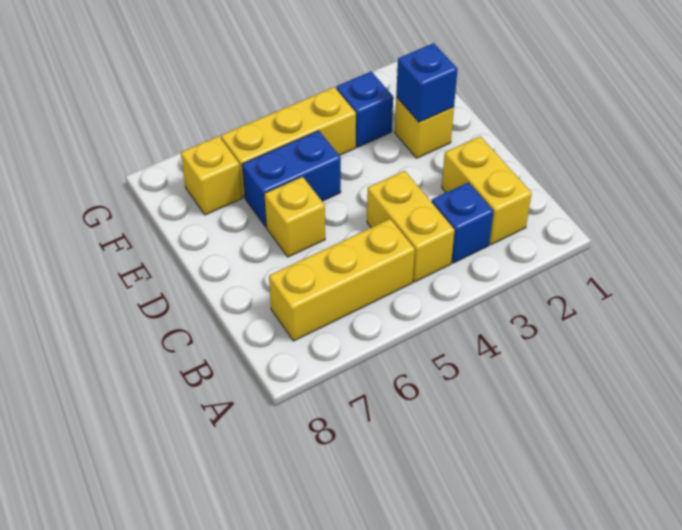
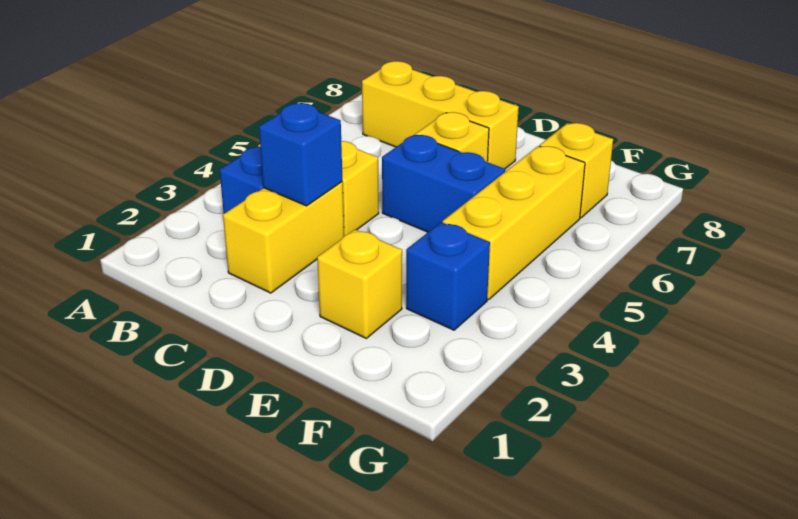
yellow brick B2:C2 level 1 -> yellow brick C2:C3 level 1
yellow brick B5:B7 level 1 -> yellow brick B7:D7 level 1
blue brick E2 level 2 -> blue brick C3 level 2
blue brick E5:E6 level 1 -> blue brick D5:E5 level 1

